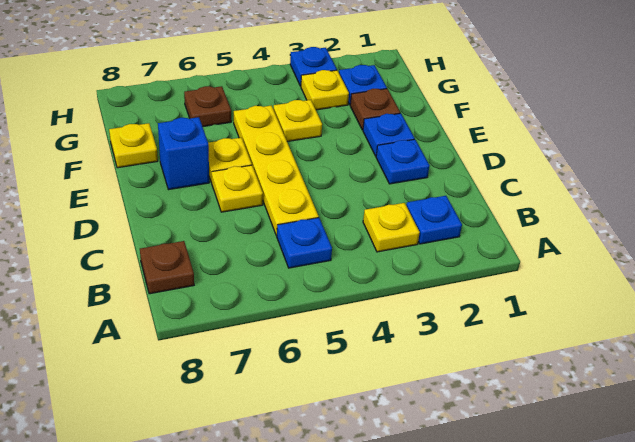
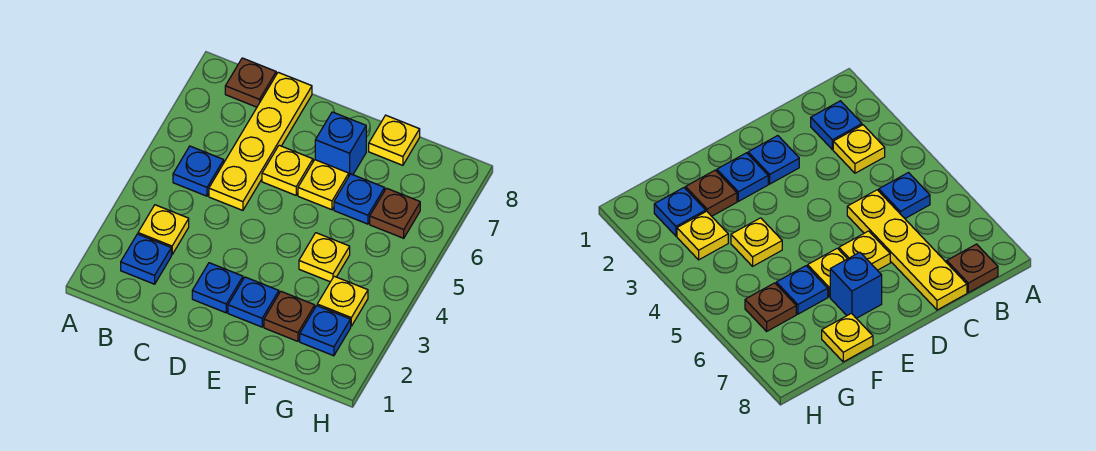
yellow plate C5:F5 level 1 -> yellow plate C5:C8 level 1
blue plate H3 level 1 -> blue plate F6 level 1

